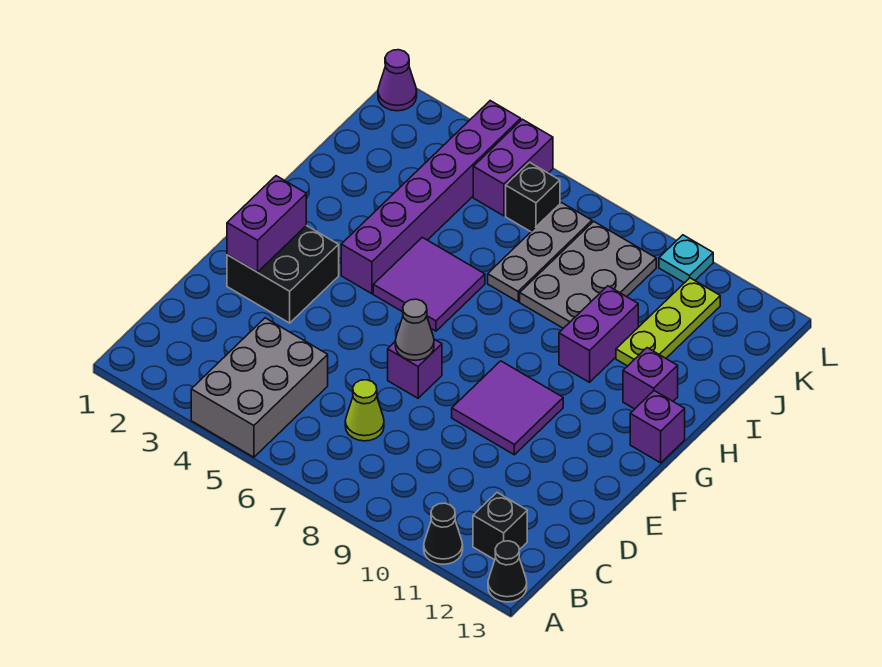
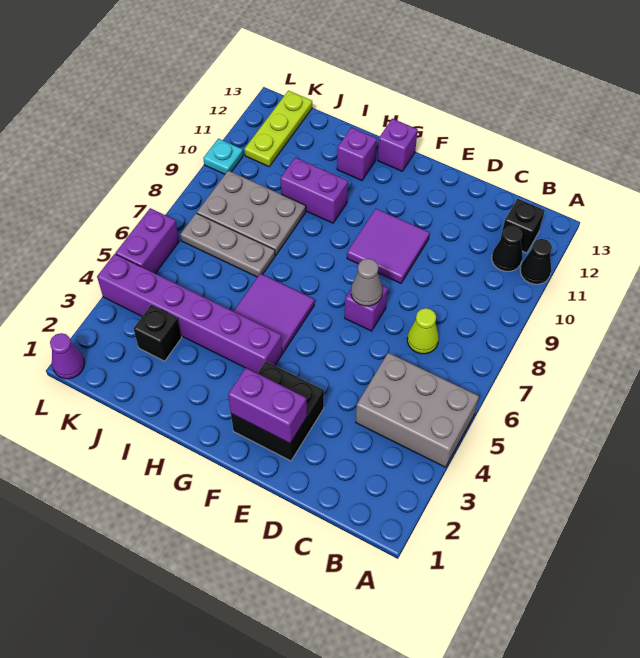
black cone A13 level 1 -> black cone B11 level 1
lime plate I11:K11 level 1 -> lime plate K11:K13 level 1
purple brick K5:L5 level 1 -> purple brick L5:L6 level 1
black brick K6 level 1 -> black brick J3 level 1

